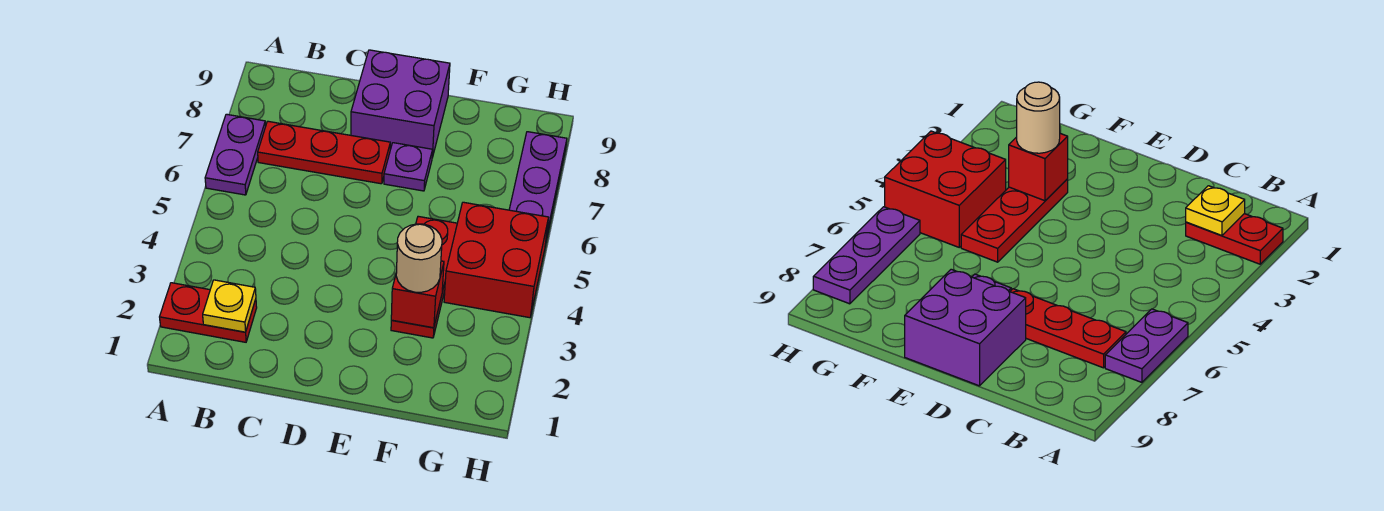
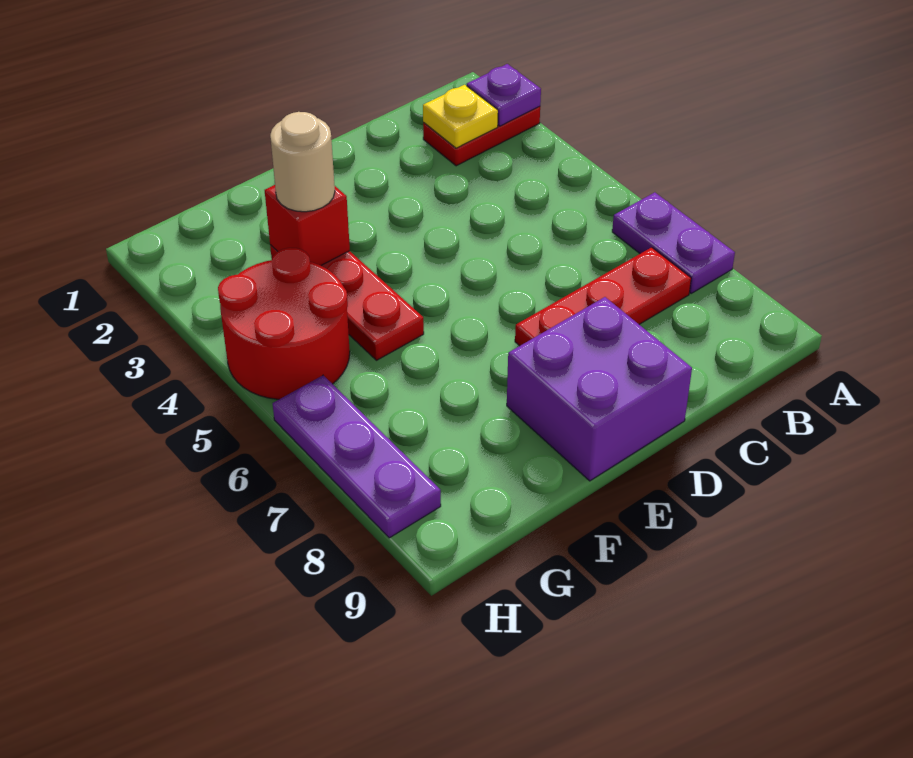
purple plate E7 level 1 -> purple plate A2 level 2
red brick G4:H5 level 1 -> red round brick G4:H5 level 1

